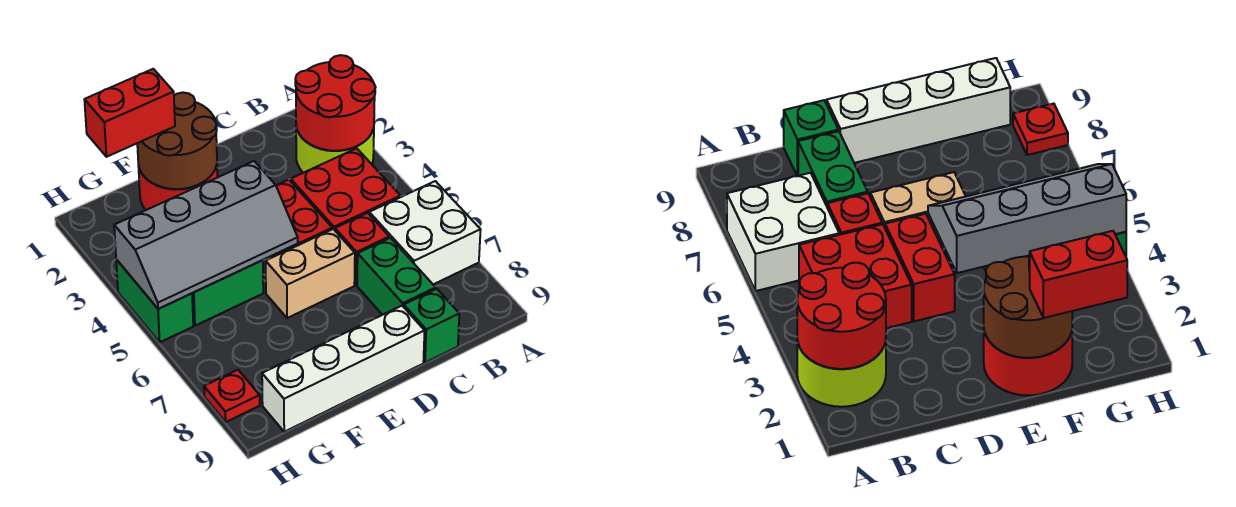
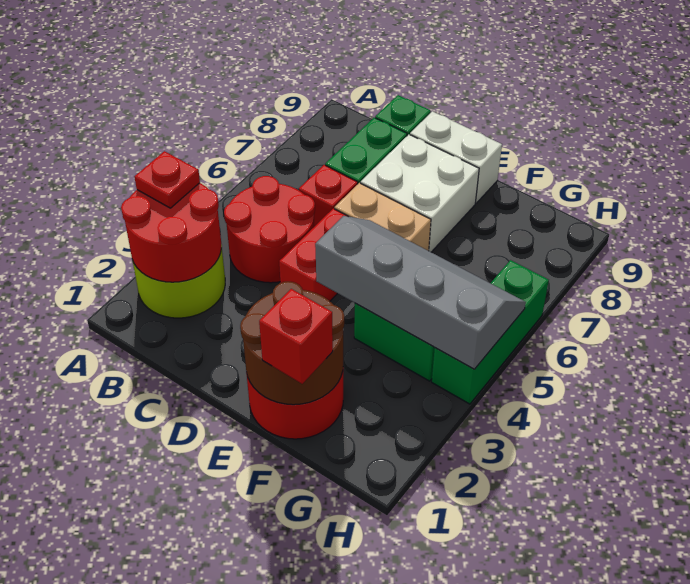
white brick A6:B7 level 1 -> white brick D7:E8 level 1
red brick B4:C5 level 1 -> red round brick B4:C5 level 1
white brick D9:G9 level 1 -> white brick D9:E9 level 1
red brick F1:G1 level 3 -> red brick F1 level 3
green brick H4:H5 level 1 -> green brick H4:H6 level 1
red plate H8 level 1 -> red plate A3 level 3

